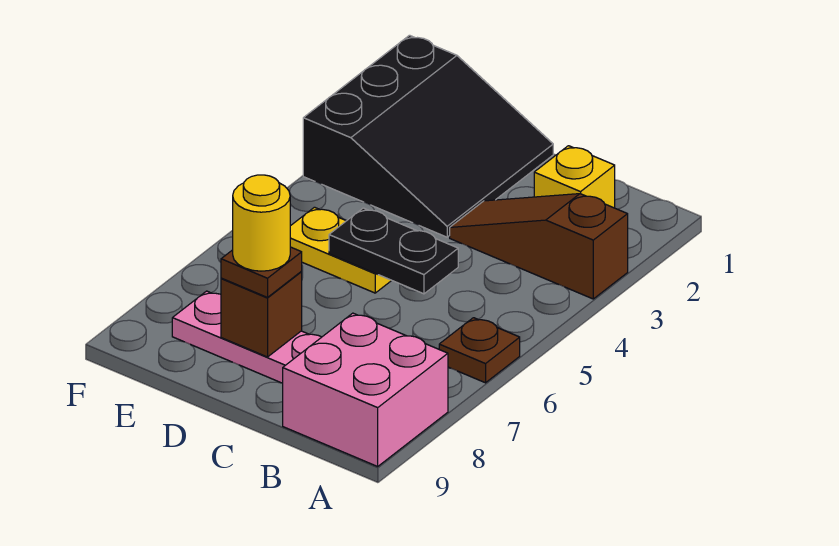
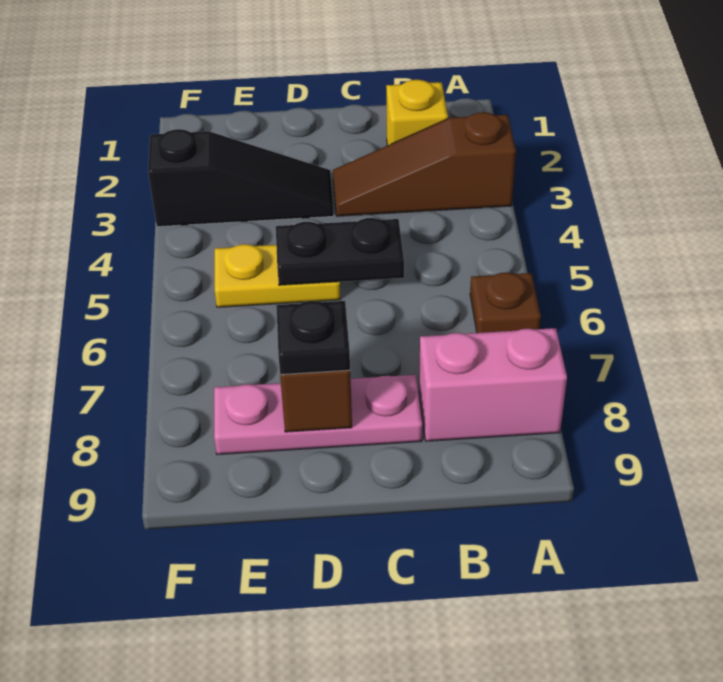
pink brick A8:B9 level 1 -> pink brick A8:B8 level 1
black slope D1:F3 level 1 top F -> black slope D3:F3 level 1 top F
brown plate D8 level 3 -> black plate D8 level 3
yellow round brick D8 level 4 -> none

